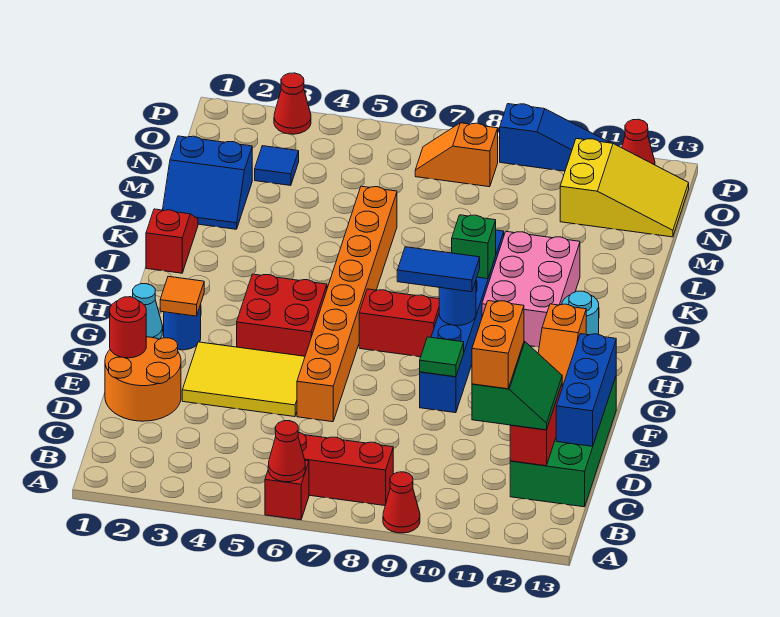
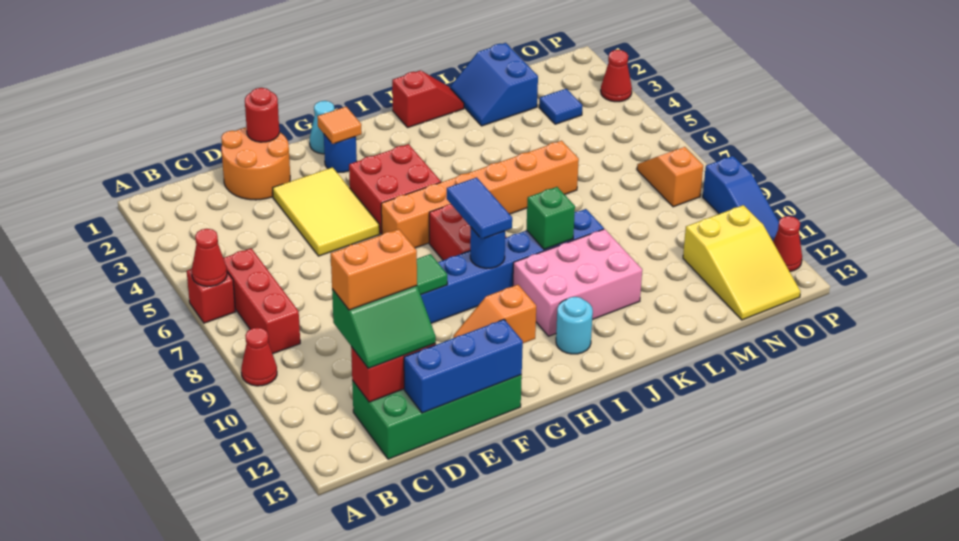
orange brick E6:L6 level 1 -> orange brick G6:L6 level 1

